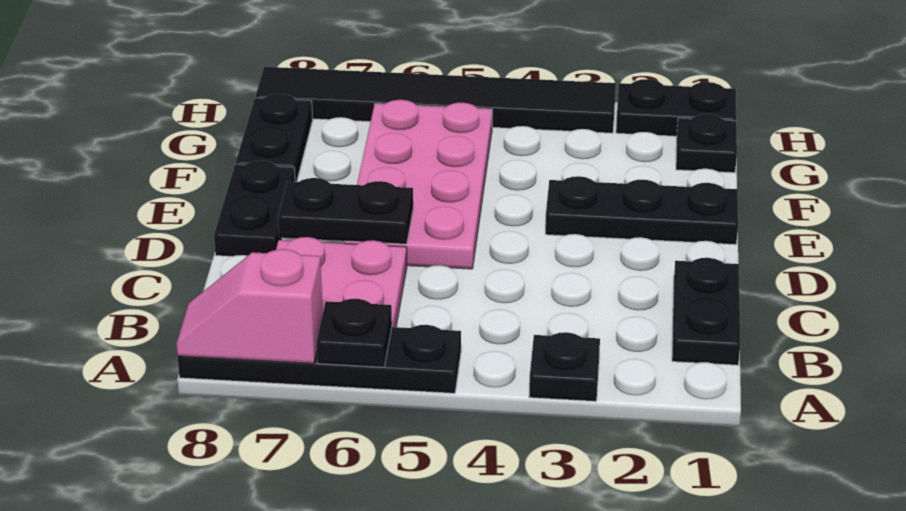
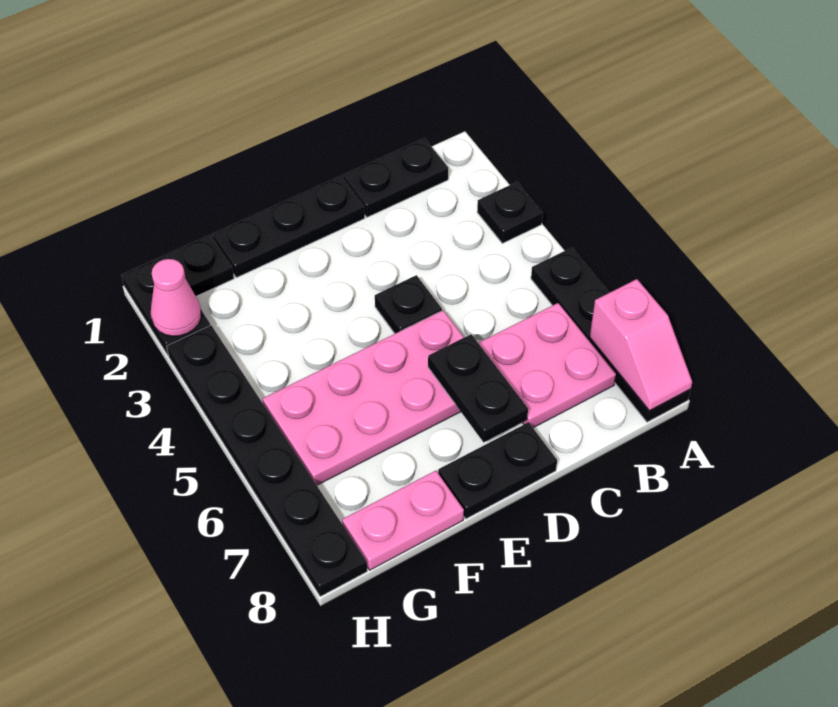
black plate A6 level 2 -> black plate D4 level 1
black plate E1:E3 level 1 -> black plate D1:F1 level 1
black plate F8:G8 level 1 -> pink plate F8:G8 level 1
none -> pink cone H2 level 2
black tile H3:H8 level 1 -> black plate H3:H8 level 1

